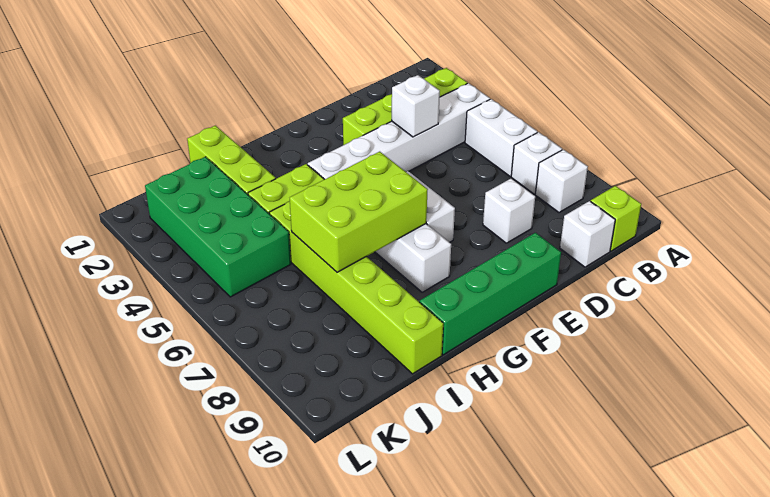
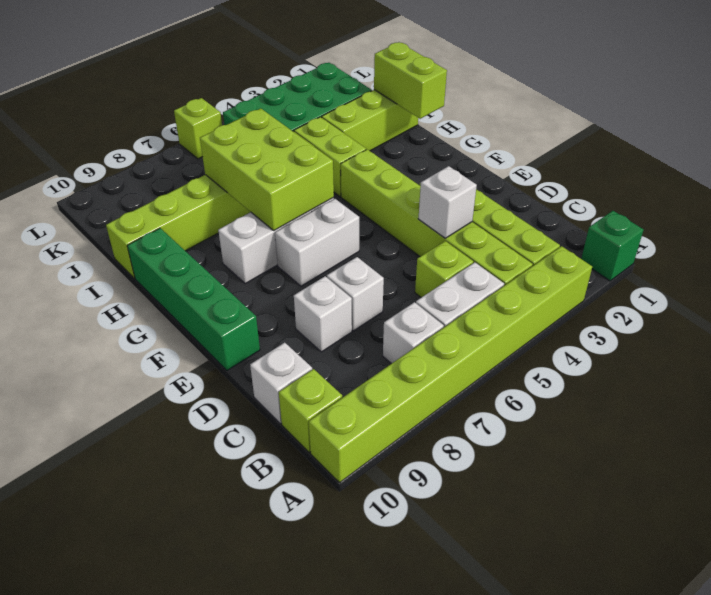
none -> green brick A1 level 1
none -> lime brick A3:A10 level 1
white brick B4:G4 level 1 -> lime brick B4:G4 level 1
white brick B8 level 1 -> white brick D7 level 1
none -> lime brick C5 level 1
none -> lime brick H1:I1 level 2
none -> lime brick L6 level 1

